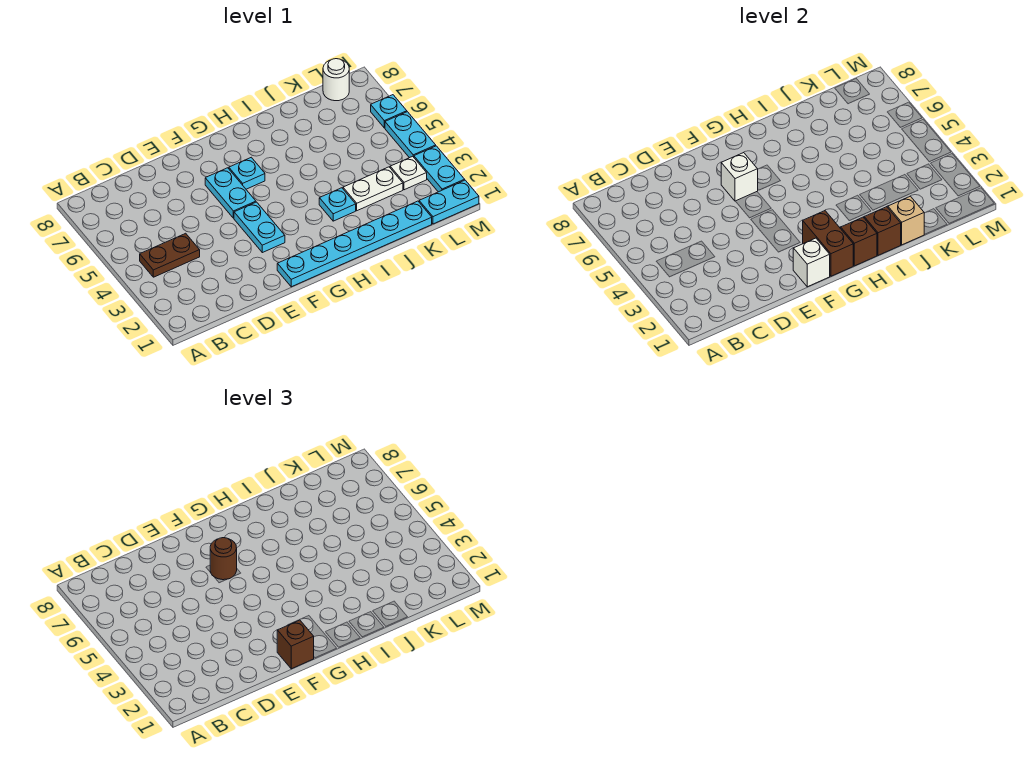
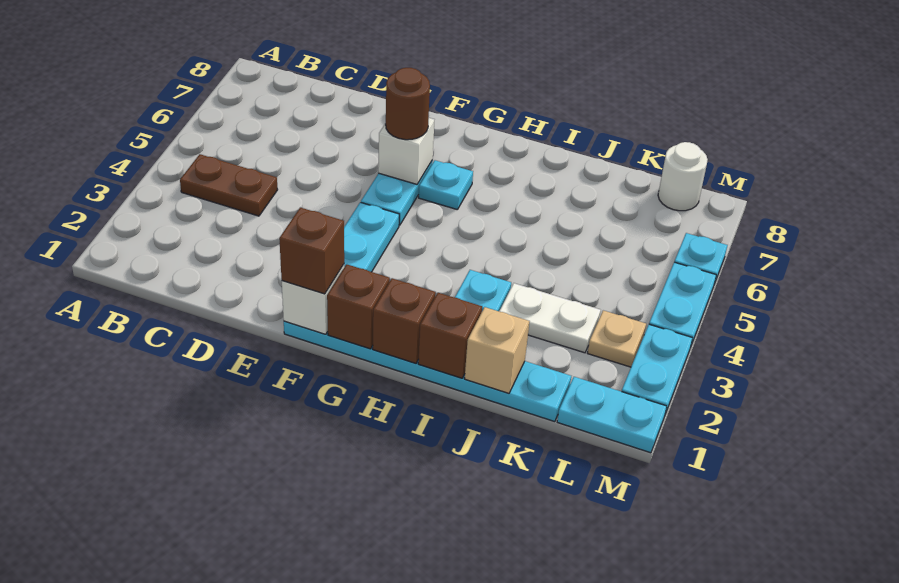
brown brick G1:G2 level 2 -> brown brick G1 level 2
white plate L3 level 1 -> tan plate L3 level 1

